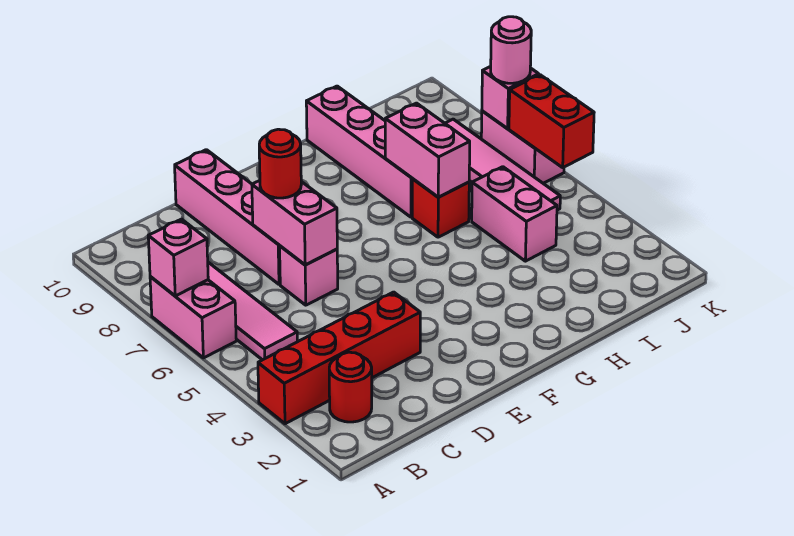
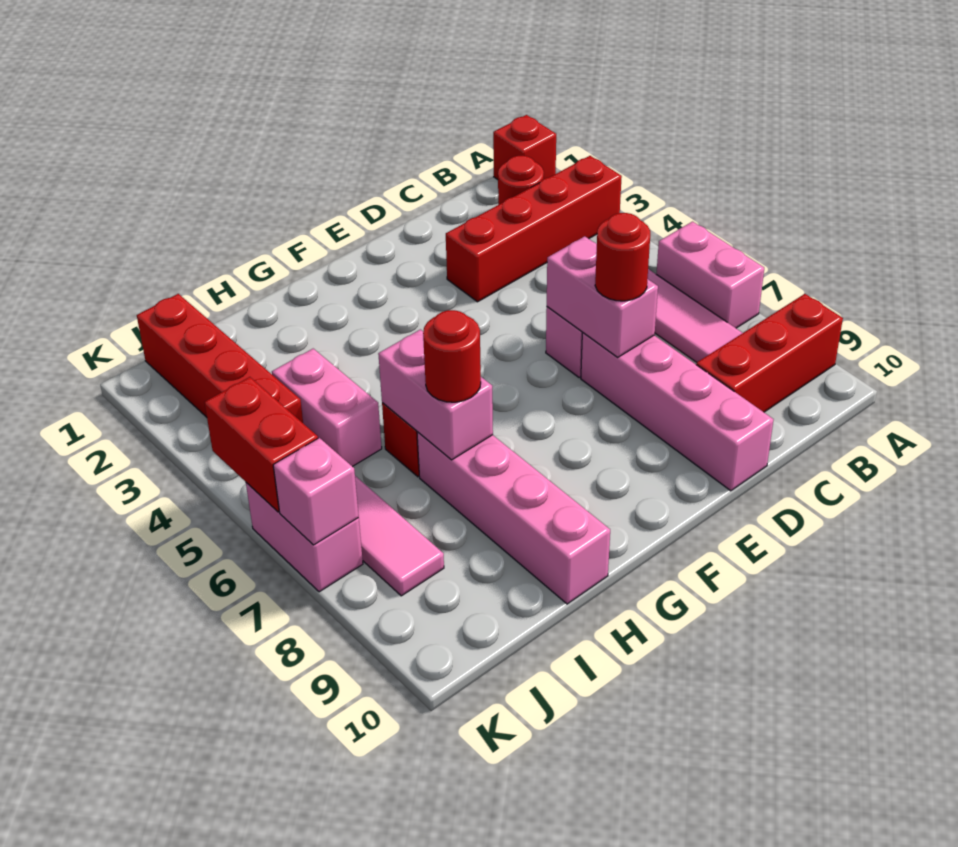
none -> red brick A1 level 1
pink brick A7 level 2 -> none
none -> red brick A9:C9 level 1
none -> red round brick H7 level 3
none -> red brick J1:J4 level 1
pink round brick K7 level 3 -> none

